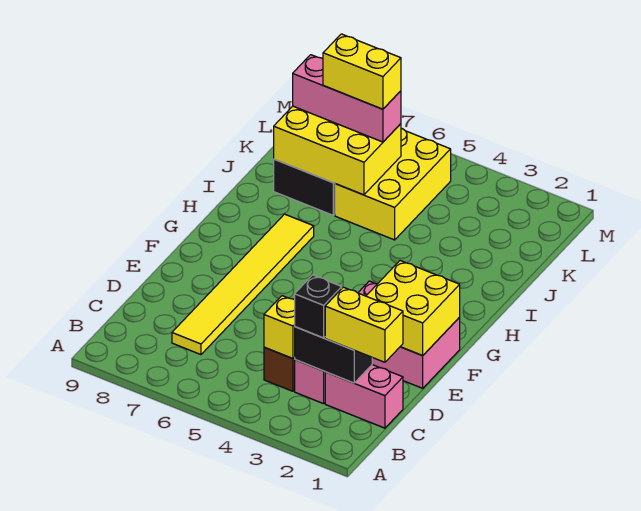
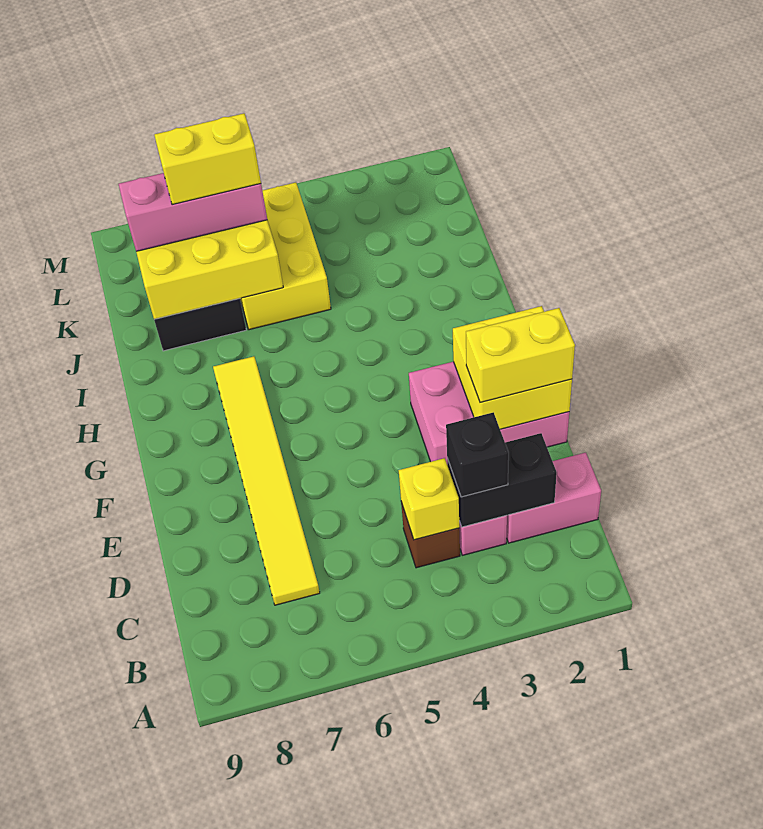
yellow brick C1:C2 level 3 -> yellow brick E1:E2 level 3

